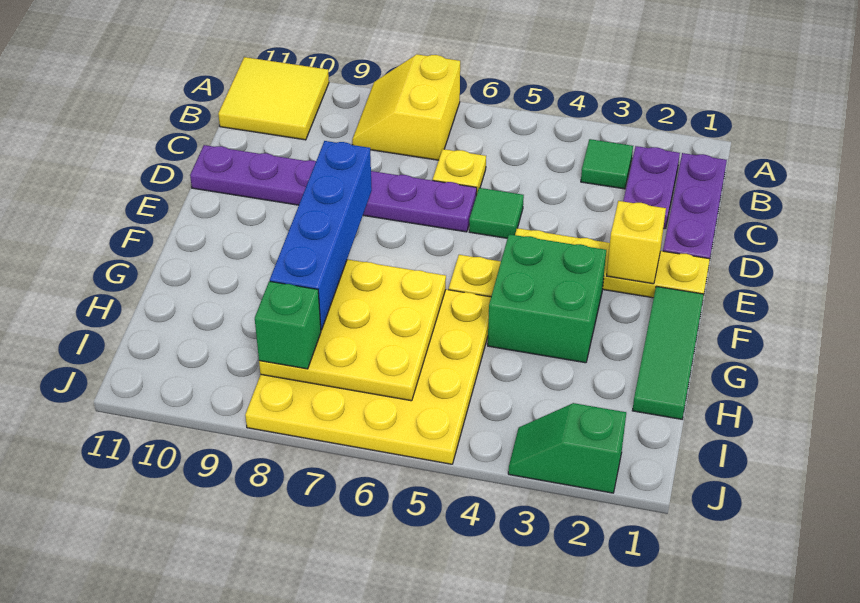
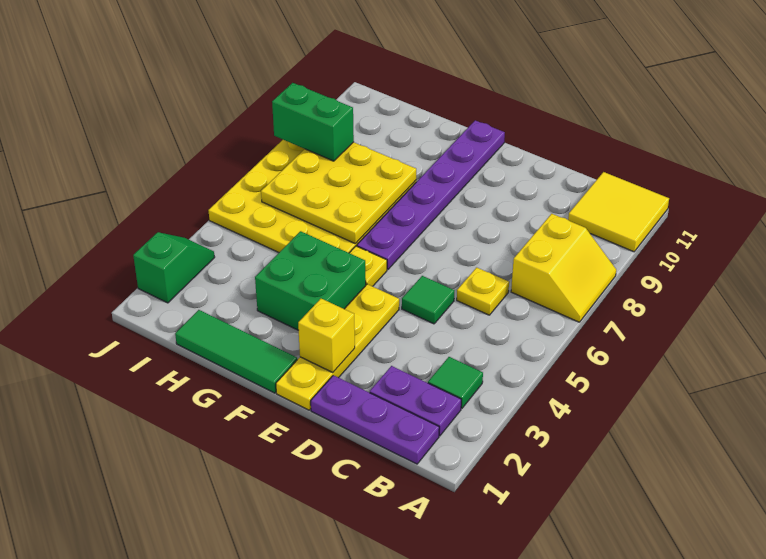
yellow slope A7:B8 level 1 top 7 -> yellow slope A7:B8 level 1 top B
purple plate D6:D11 level 1 -> purple plate F6:F11 level 1
blue brick E8:H8 level 3 -> none
green brick I8 level 3 -> green brick I8:J8 level 3

